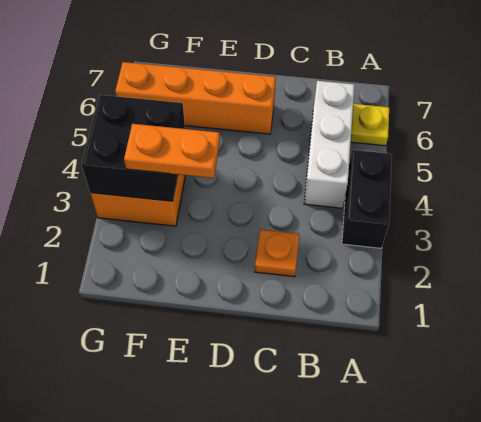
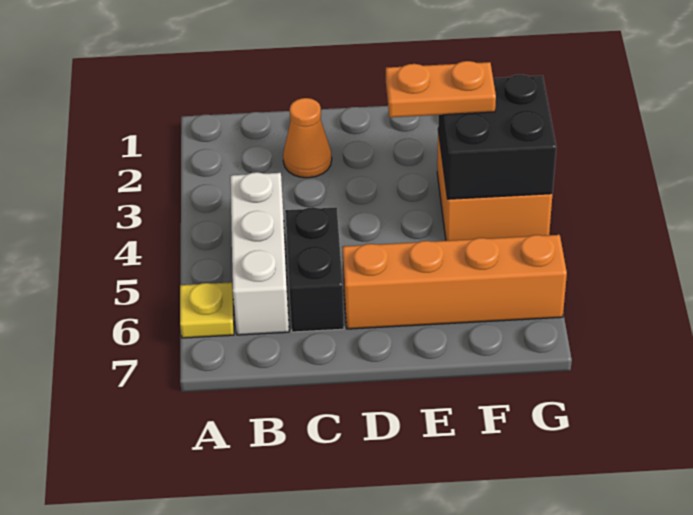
black brick A3:A4 level 1 -> black brick C5:C6 level 1
orange plate C2 level 1 -> orange cone C2 level 1

